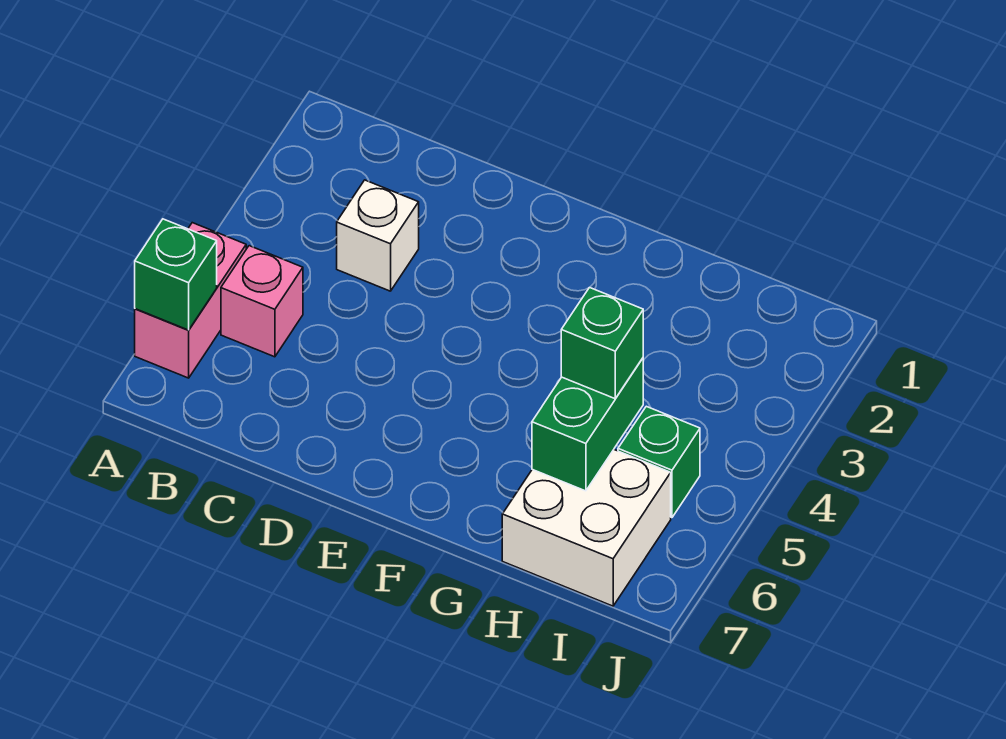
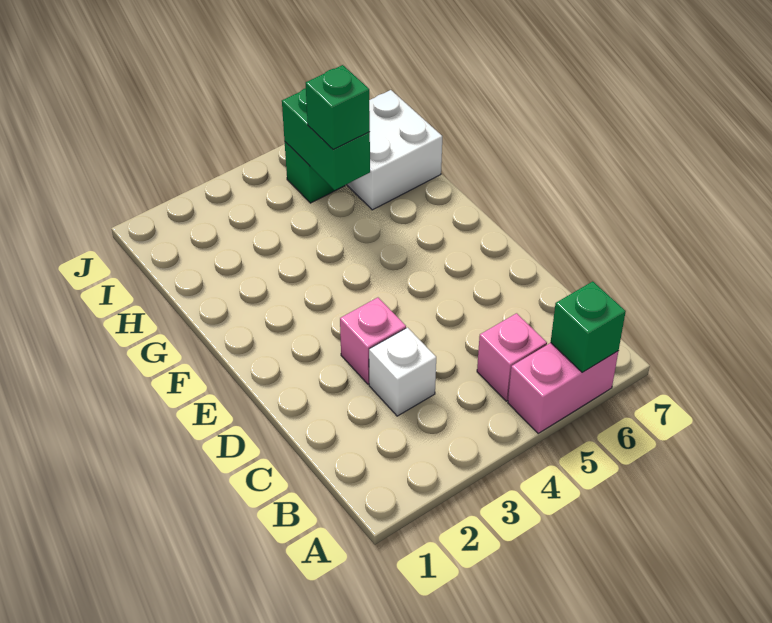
none -> pink brick D3 level 1
green brick H5:H6 level 2 -> green brick H5:I5 level 2

